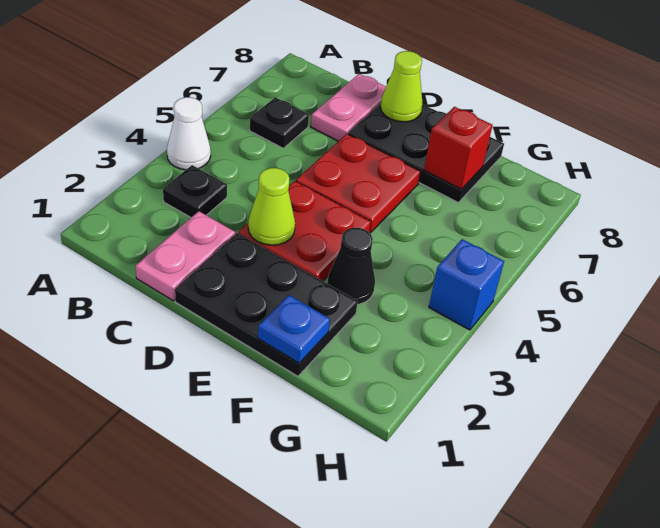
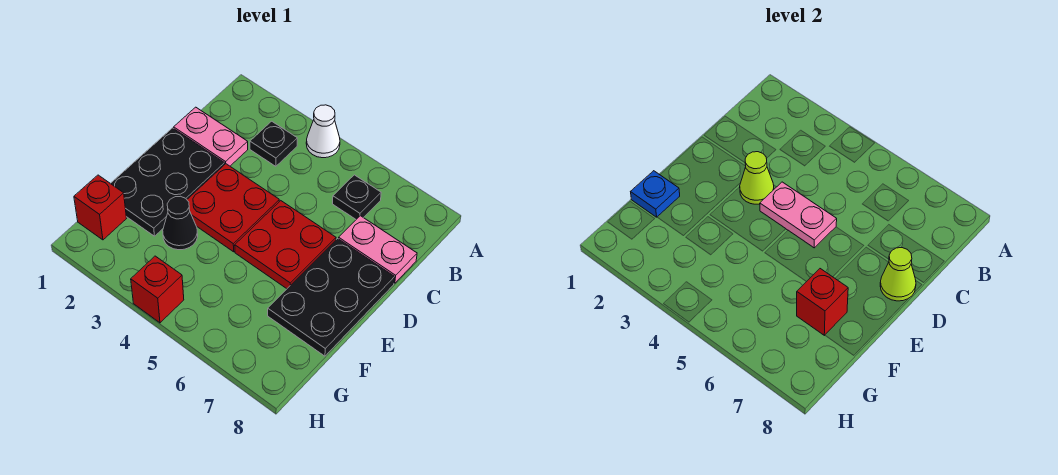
none -> pink plate D4:D5 level 2
none -> red brick G1 level 1
blue brick H4 level 1 -> red brick H4 level 1

